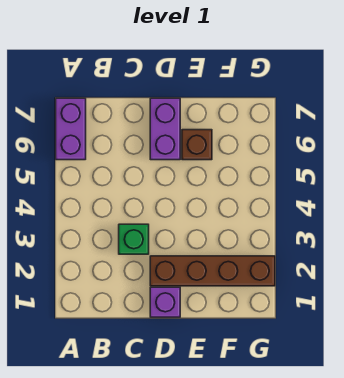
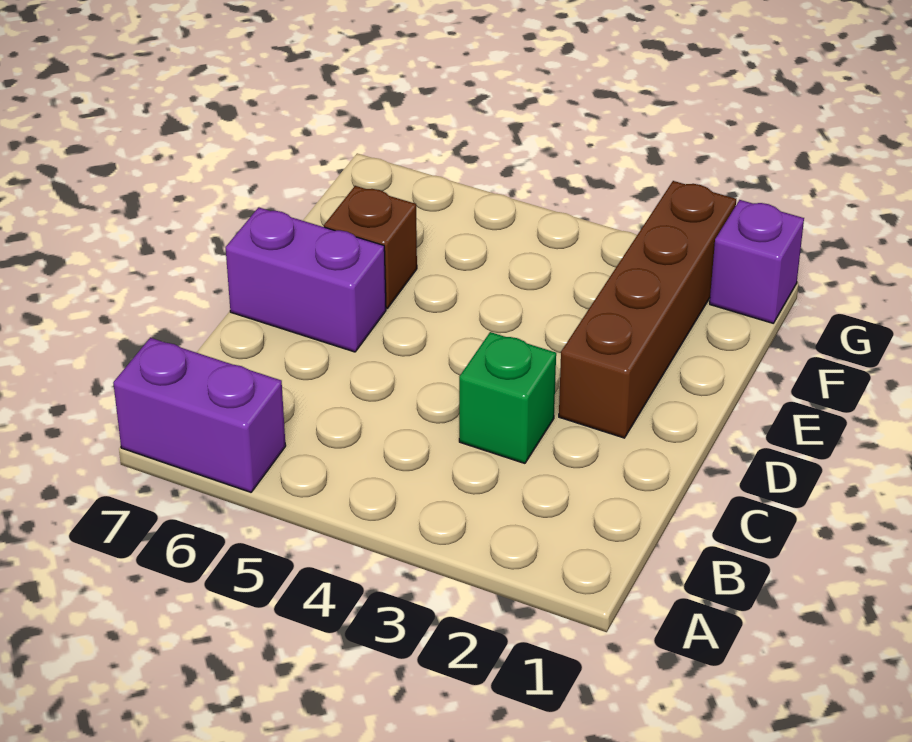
purple brick D1 level 1 -> purple brick G1 level 1

